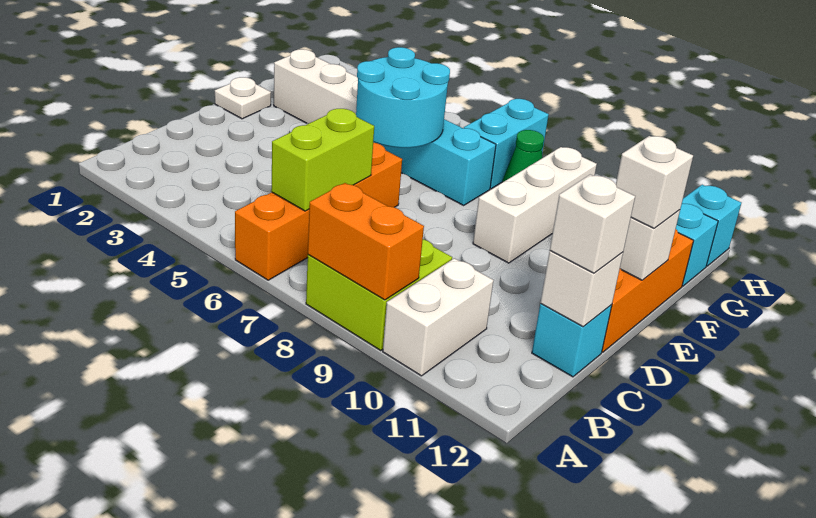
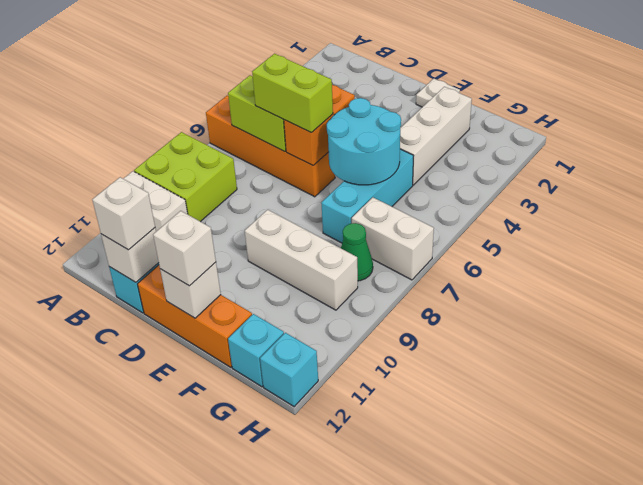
orange brick A8:A9 level 2 -> orange brick D5:D6 level 2
none -> lime brick C6:D6 level 3
cyan brick G7:H7 level 1 -> white brick G7:H7 level 1

